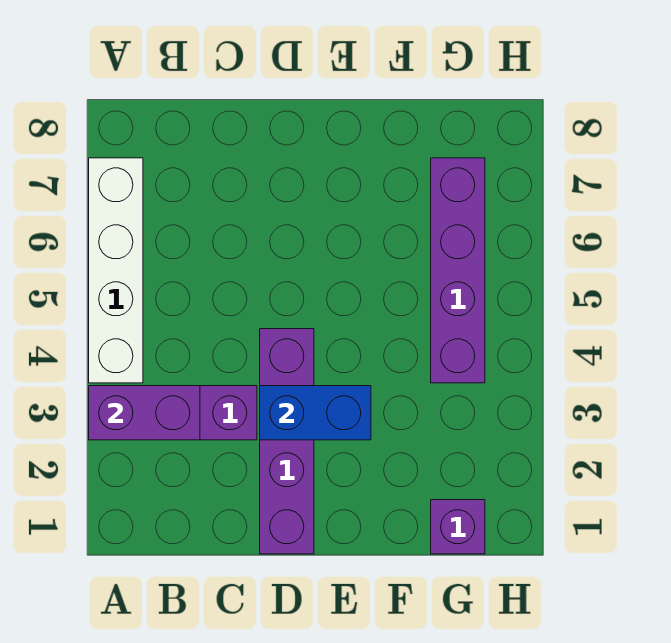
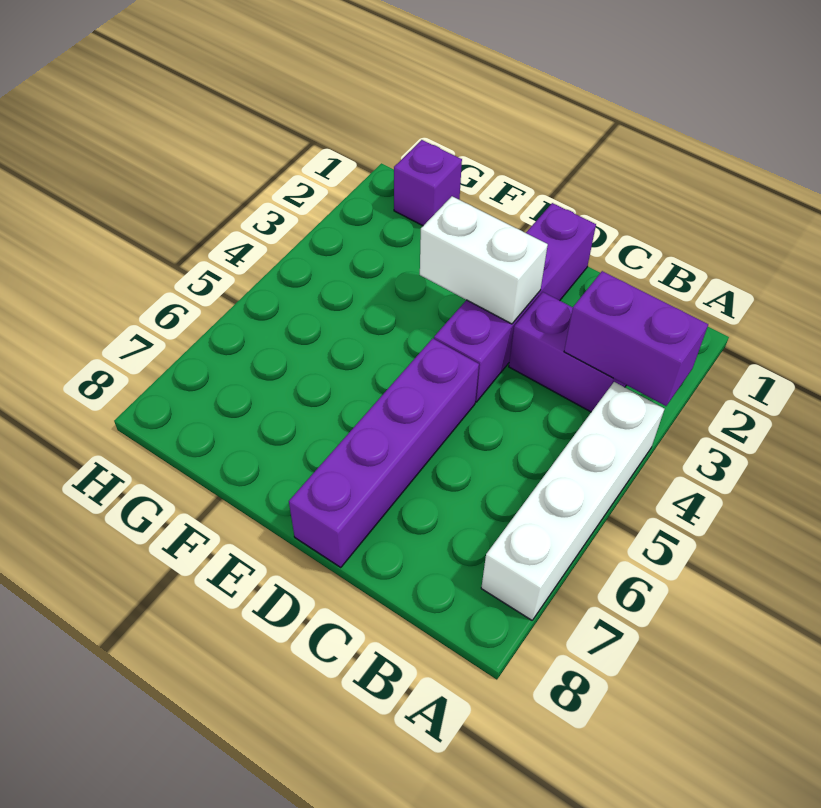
blue brick D3:E3 level 2 -> white brick D3:E3 level 2
purple brick G4:G7 level 1 -> purple brick D5:D8 level 1

